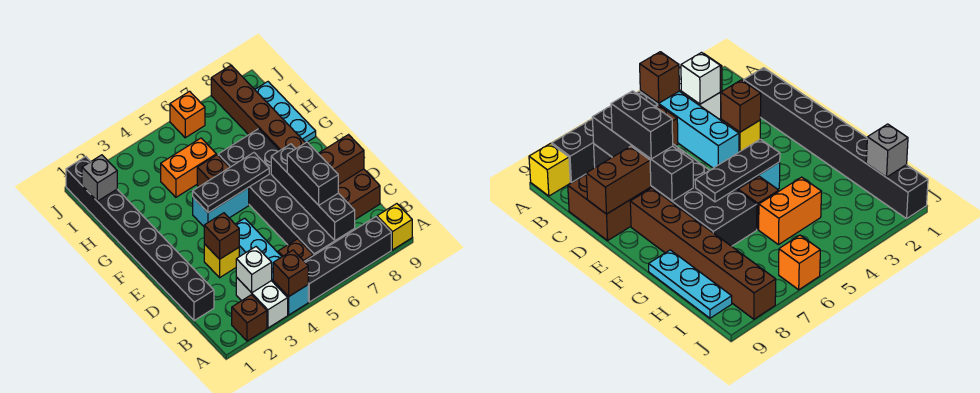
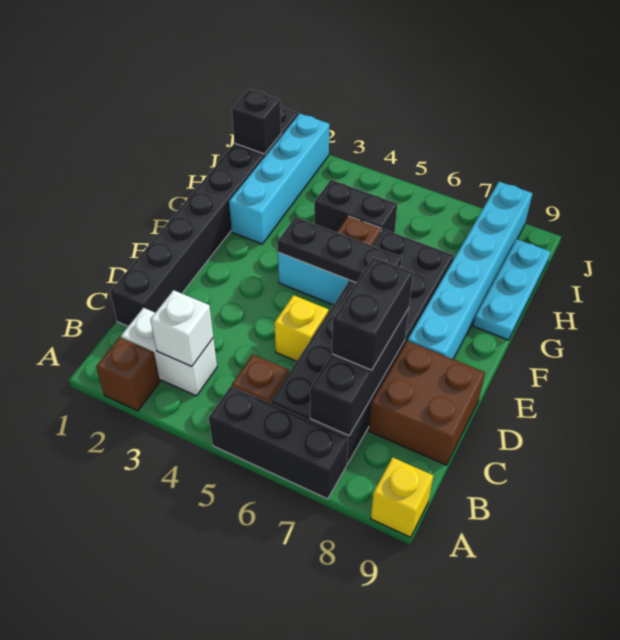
white brick A3:B3 level 1 -> white brick B2:B3 level 1
cyan brick A4:D4 level 1 -> cyan brick G2:J2 level 1
brown brick A4 level 2 -> none
black brick A5:A8 level 1 -> black brick A5:A7 level 1
black brick B7:E7 level 2 -> black brick B7:D7 level 2
yellow brick D3 level 1 -> yellow brick D5 level 1
brown brick D3 level 2 -> none
brown brick D8:D9 level 2 -> none
brown brick E8:J8 level 1 -> cyan brick E8:J8 level 1
orange brick H4:H5 level 1 -> black brick H4:H5 level 1
grey brick I1 level 2 -> black brick I1 level 2
orange brick J6 level 1 -> none

